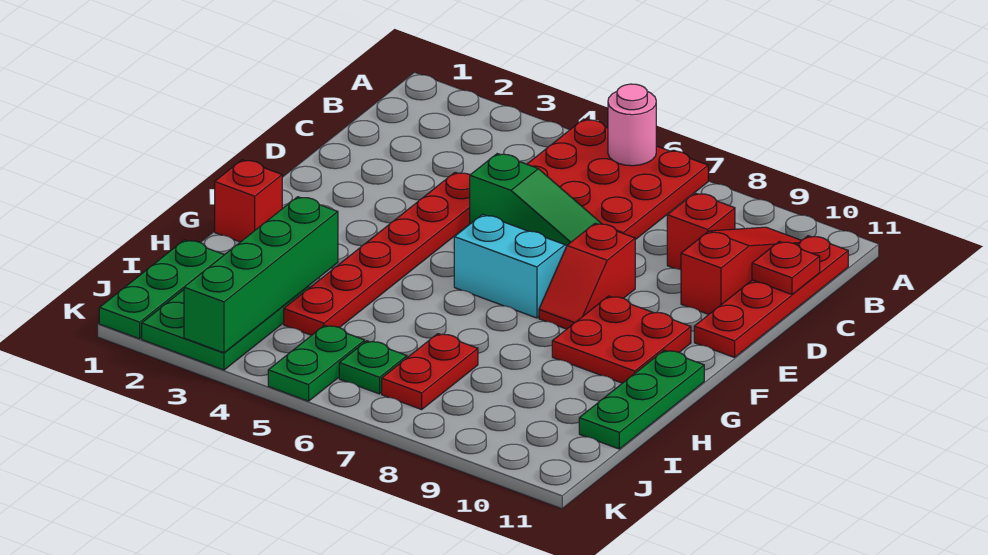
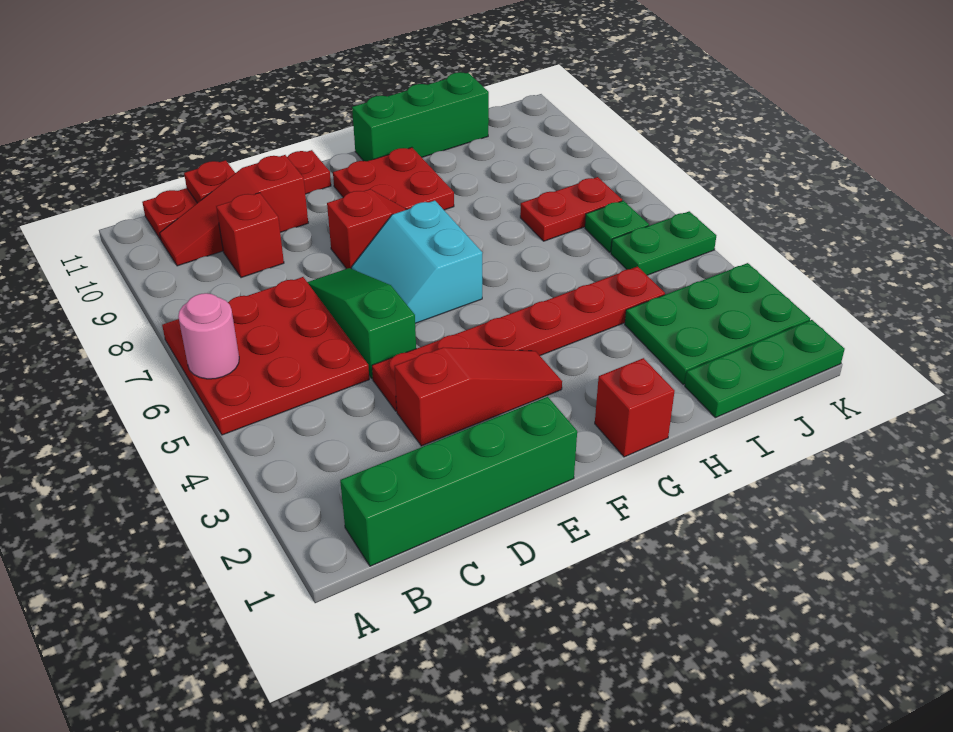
none -> red slope D3:F3 level 1 top D
green plate G11:I11 level 1 -> green brick G11:I11 level 1
green brick H3:K3 level 2 -> green brick B1:E1 level 1

